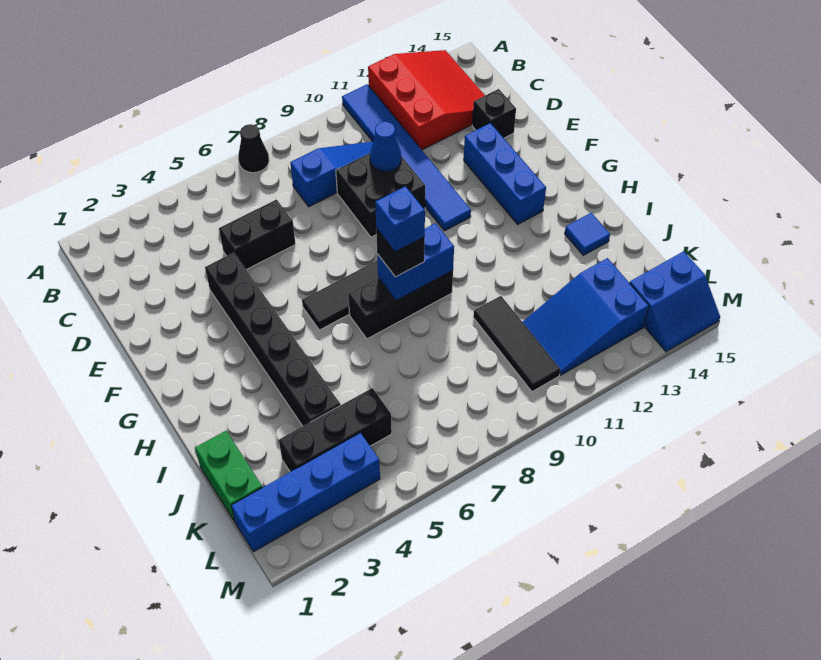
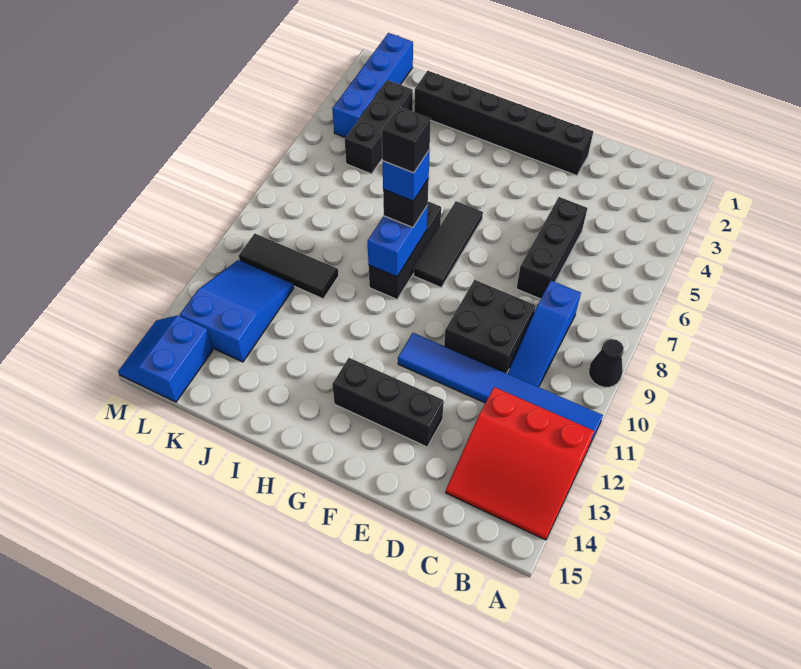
black cone A7 level 1 -> black cone A9 level 1
black brick D5:D6 level 1 -> black brick D5:D7 level 1
blue cone D10 level 2 -> none
black brick D14 level 1 -> black brick H8 level 5
black brick E4:J4 level 1 -> black brick E2:J2 level 1
blue brick E13:G13 level 1 -> black brick E13:G13 level 1
blue tile I14 level 1 -> none
green brick J1:K1 level 1 -> none

